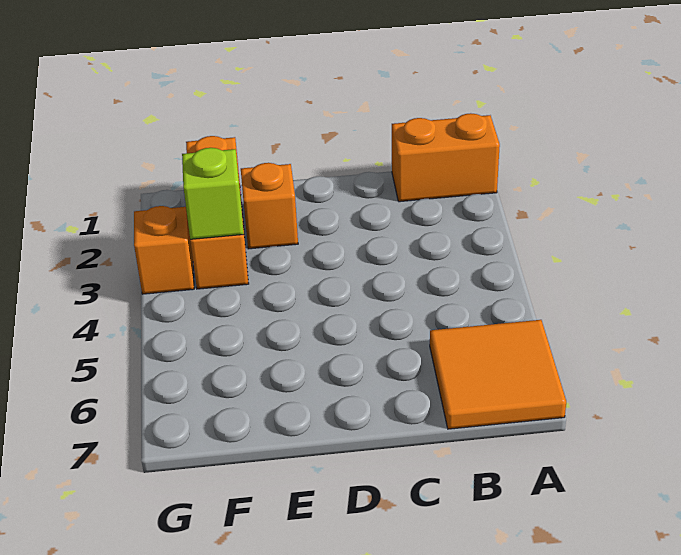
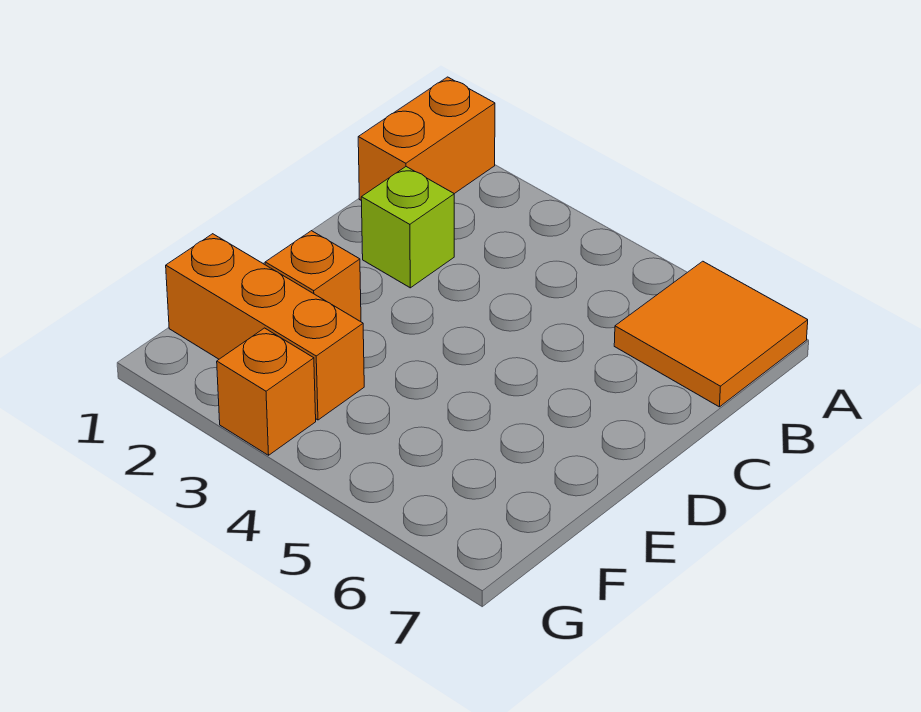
lime brick F3 level 2 -> lime brick C2 level 1

